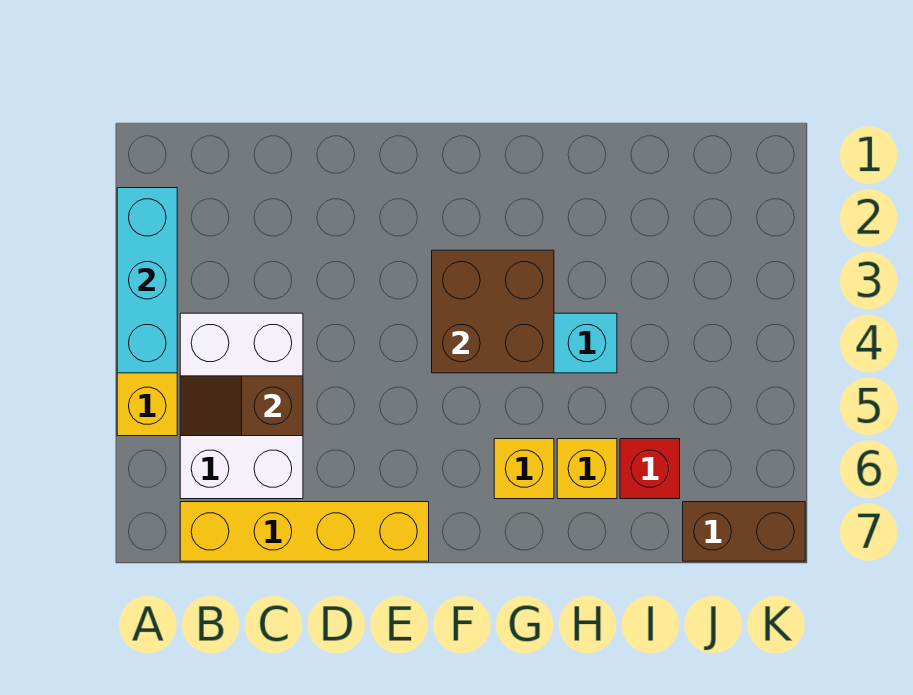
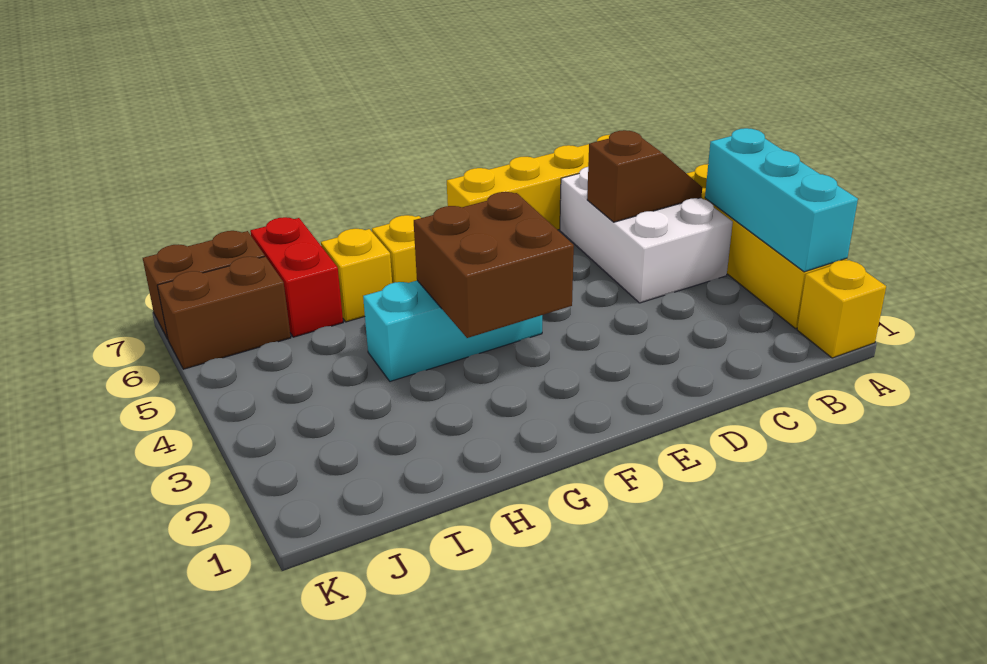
none -> yellow brick A1 level 1
red brick I6 level 1 -> red brick I6:I7 level 1
none -> brown brick J6:K6 level 1

